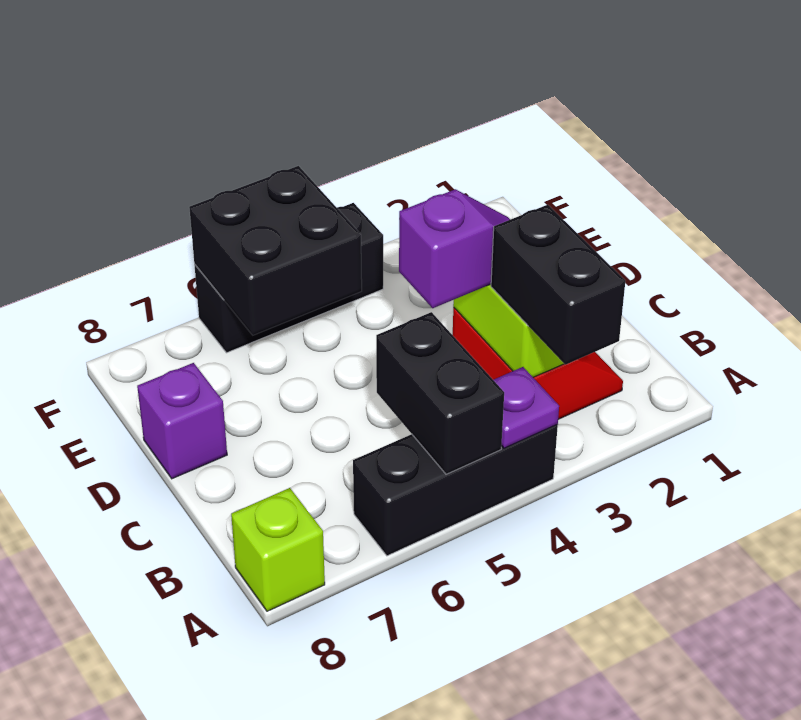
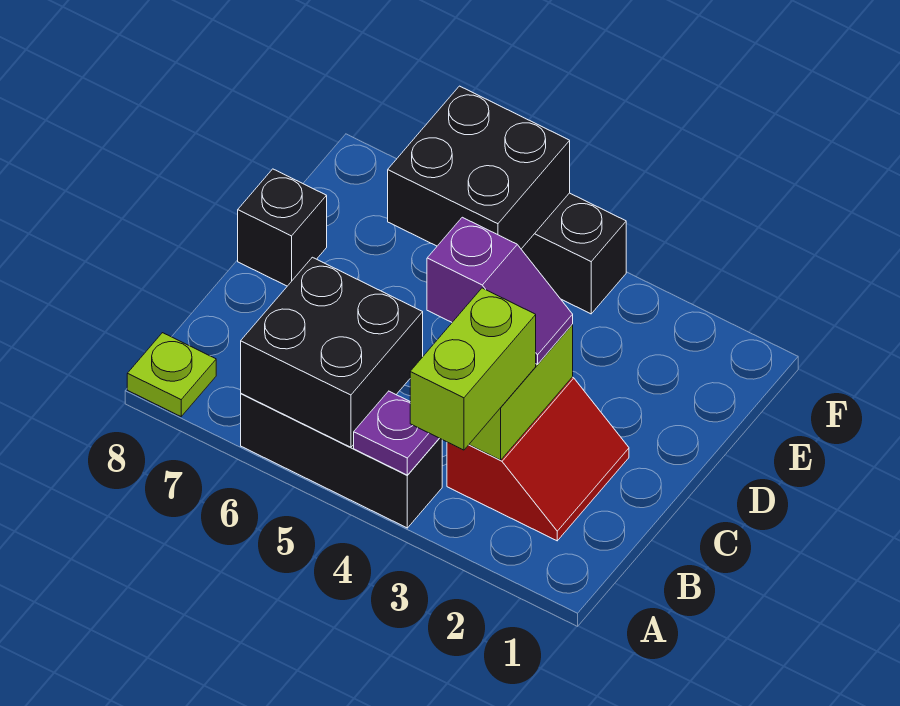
black brick A3:B3 level 3 -> lime brick A3:B3 level 3
black brick A5:B5 level 2 -> black brick A5:B6 level 2
lime brick A8 level 1 -> lime plate A8 level 1
purple brick D8 level 1 -> black brick D8 level 1

